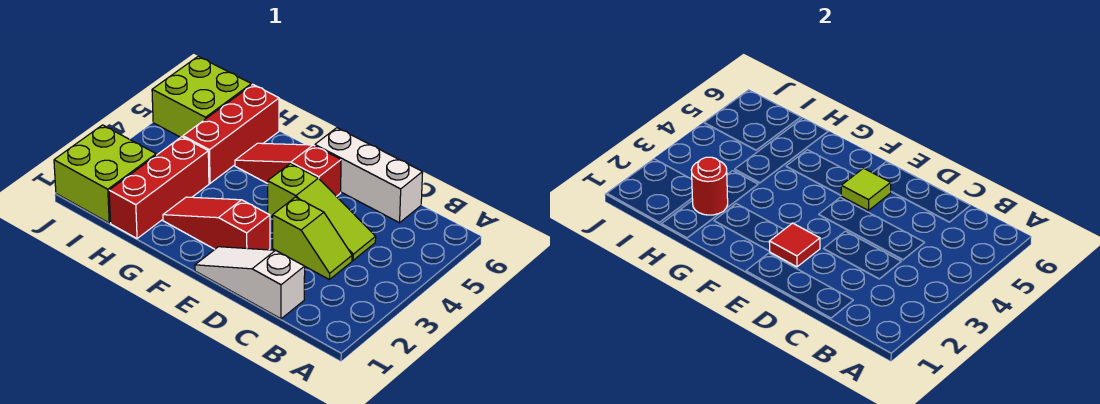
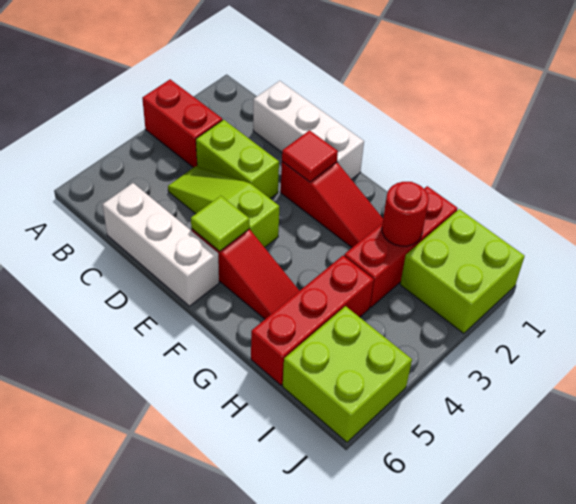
none -> red brick A3:B3 level 1
white slope C1:E1 level 1 top C -> white brick C1:E1 level 1
lime slope C3:D3 level 1 top D -> lime brick C3:D3 level 1

